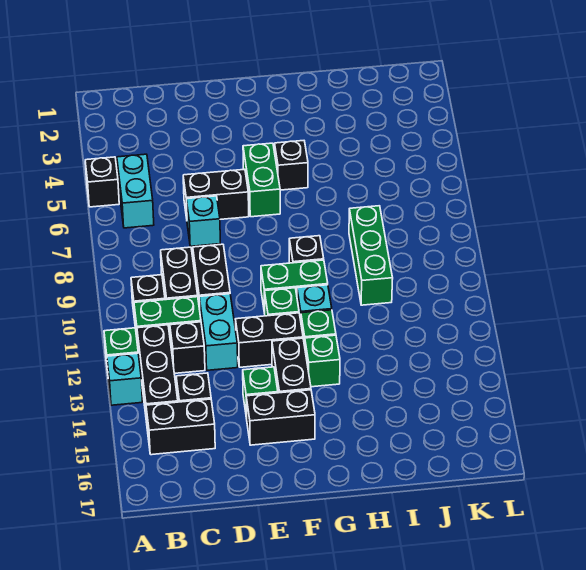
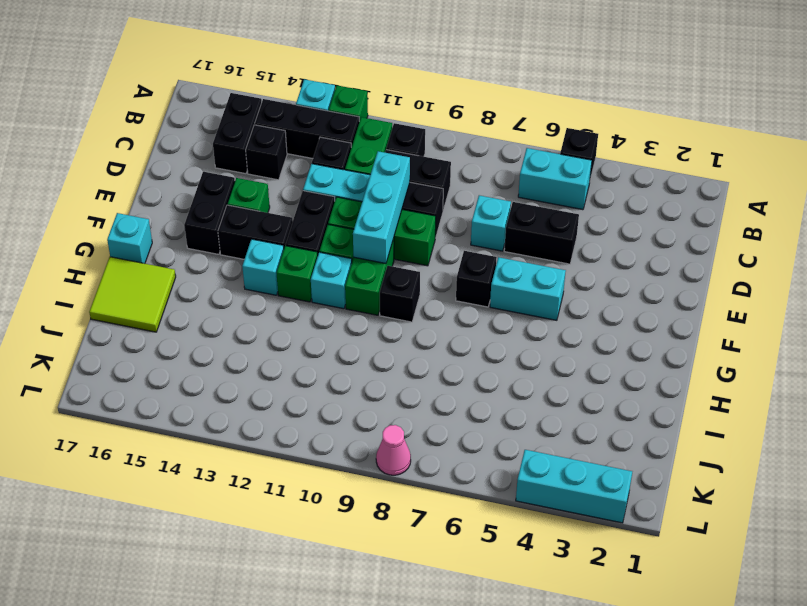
black brick D6:E6 level 1 -> black brick D5:D6 level 1
none -> cyan brick D10:F10 level 2
green brick F5:F6 level 1 -> cyan brick F5:F6 level 1
black brick G5 level 1 -> black brick F7 level 1
green brick G13 level 1 -> cyan brick G13 level 1
none -> cyan brick G17 level 1
none -> lime tile H16:I17 level 1
green brick I8:I10 level 1 -> green brick E9:E11 level 1
none -> cyan brick L2:L4 level 1
none -> pink cone L8 level 1

